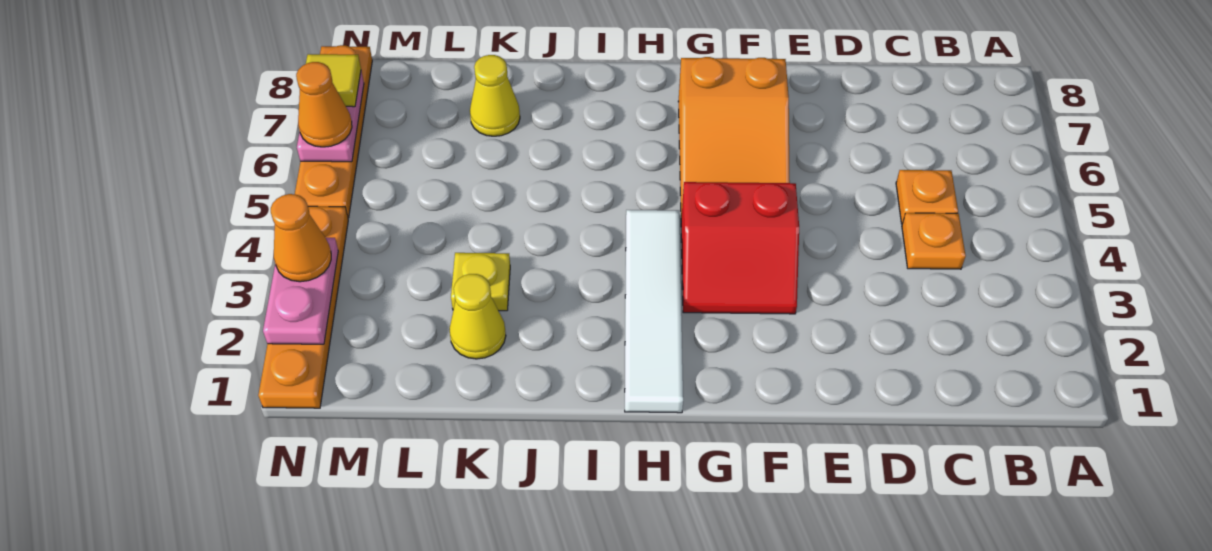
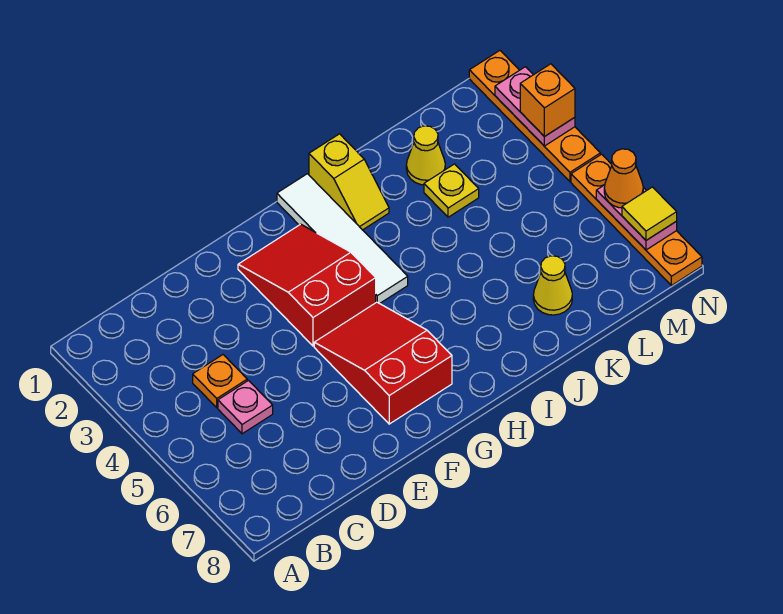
orange plate C5 level 1 -> pink plate C5 level 1
red slope F3:G4 level 1 top 4 -> red slope F2:G4 level 1 top 4
orange slope F5:G7 level 1 top 7 -> red slope F5:G7 level 1 top 7
none -> yellow slope I1:I2 level 1 top 1
orange cone N3 level 3 -> orange brick N3 level 3

